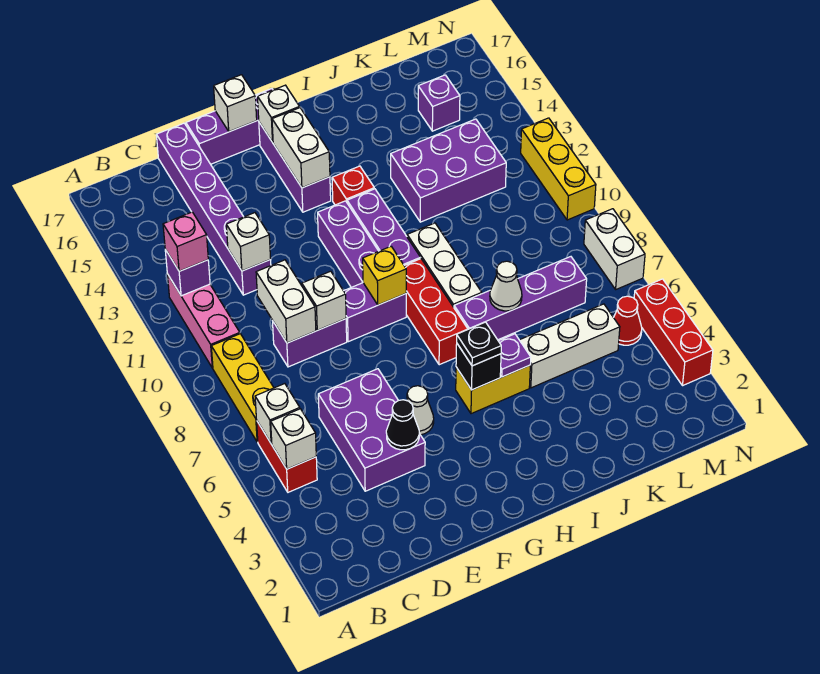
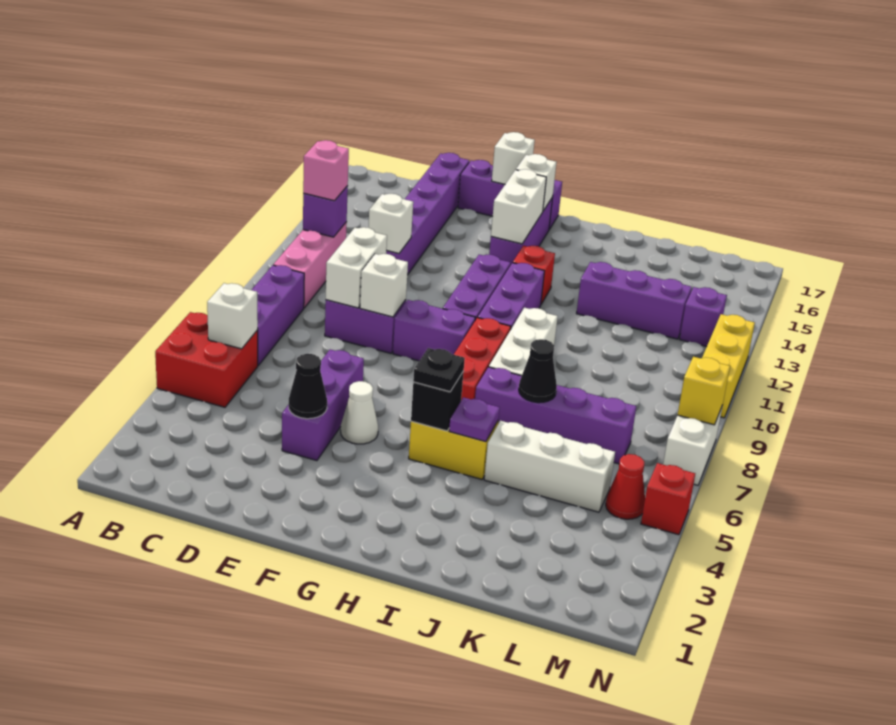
red brick B5:B6 level 1 -> red brick A5:B6 level 1
white brick B5 level 2 -> none
yellow brick B7:B9 level 1 -> purple brick B7:B9 level 1
purple brick D4:E6 level 1 -> purple brick E4:E6 level 1
yellow brick G9 level 2 -> yellow brick N8 level 2
white cone J7 level 2 -> black cone J7 level 2
purple brick J12:L13 level 1 -> purple brick J13:L13 level 1
purple brick L15 level 1 -> purple brick M13 level 1
red brick N3:N5 level 1 -> red brick N5 level 1

